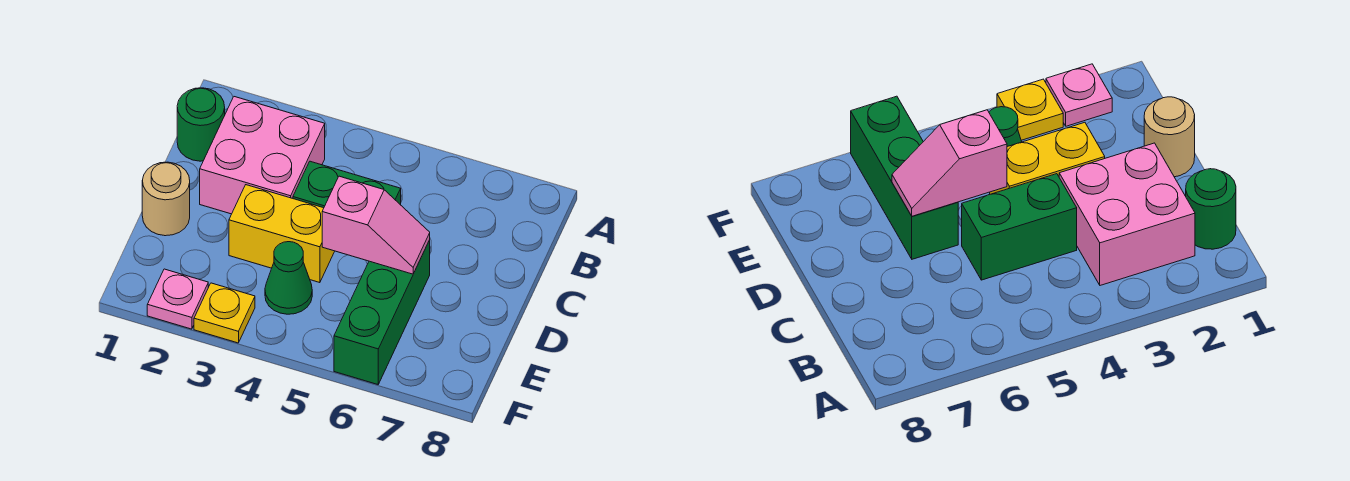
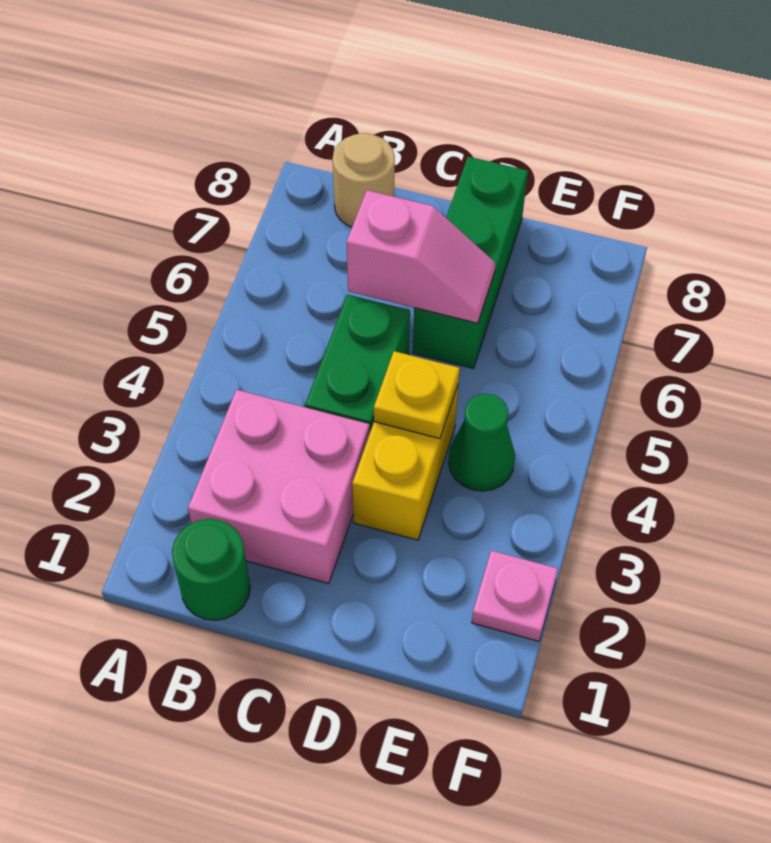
tan round brick D1 level 1 -> tan round brick B8 level 1
pink slope D5:D6 level 2 top 5 -> pink slope C6:D6 level 2 top C
green brick D6:F6 level 1 -> green brick D6:D8 level 1
yellow plate F3 level 1 -> yellow plate D4 level 2

